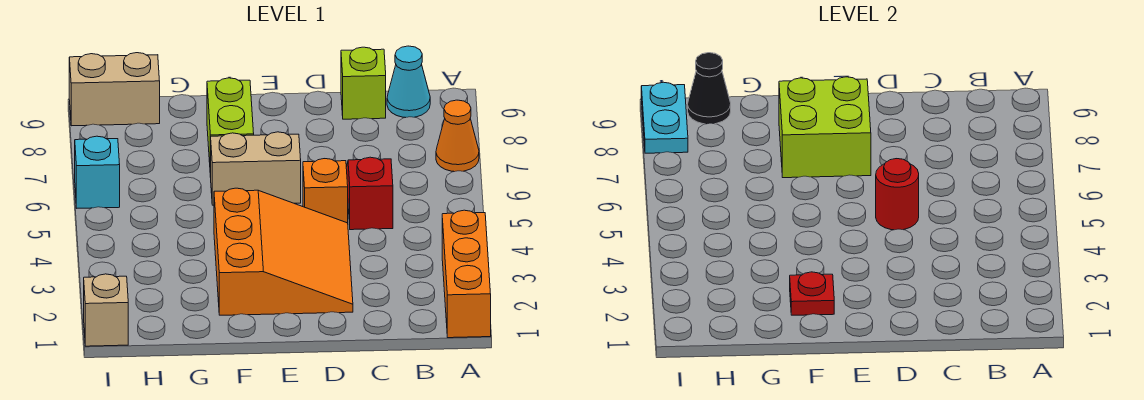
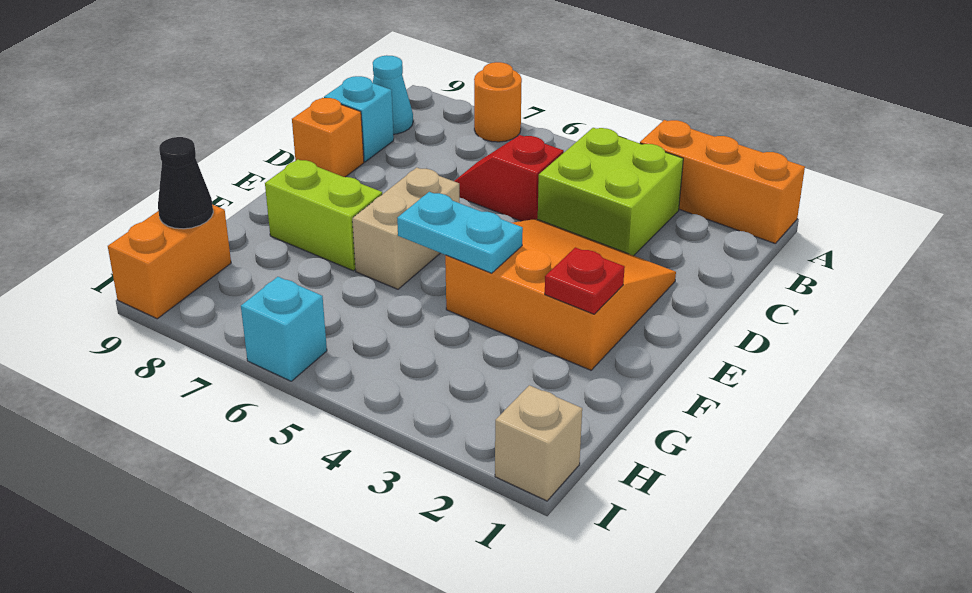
orange cone A7 level 1 -> orange round brick A7 level 1
lime brick C9 level 1 -> cyan brick C9 level 1
orange brick D5 level 1 -> orange brick D9 level 1
red round brick D5 level 2 -> none
lime brick E7:F8 level 2 -> lime brick B3:C4 level 1
tan brick H9:I9 level 1 -> orange brick H9:I9 level 1
cyan plate I8:I9 level 2 -> cyan plate F4:F5 level 2

